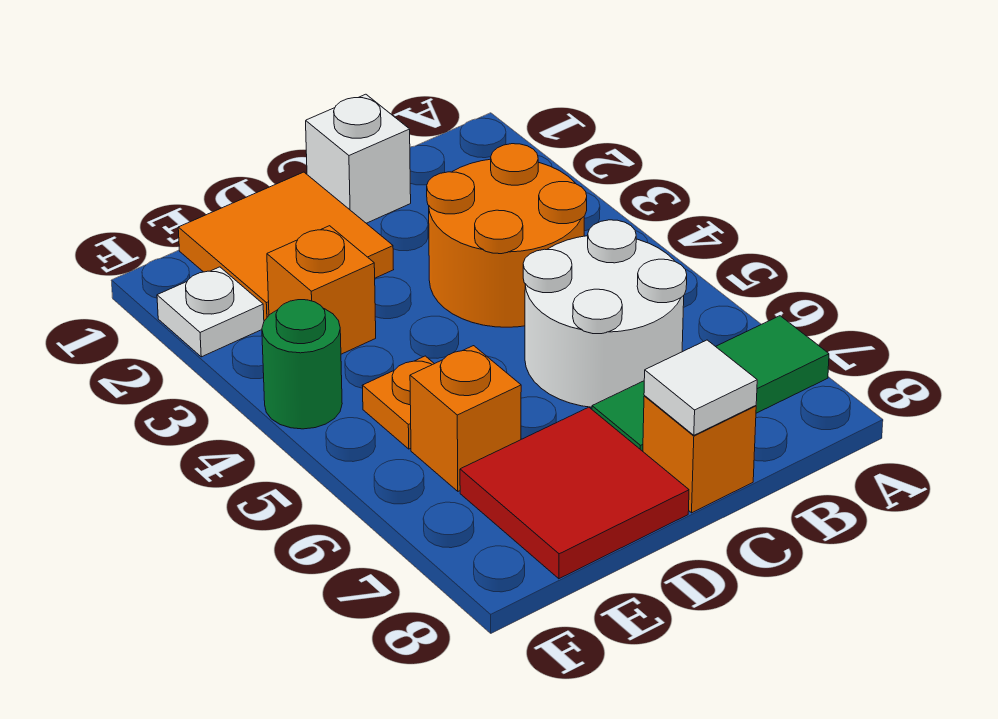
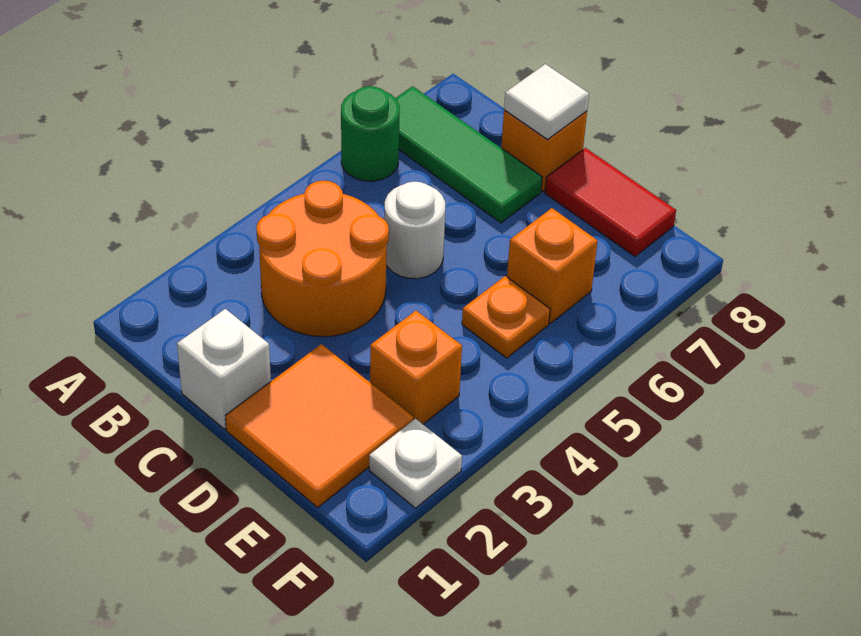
white round brick B5:C6 level 1 -> white round brick C5 level 1
red tile D7:E8 level 1 -> red tile D8:E8 level 1
green round brick F4 level 1 -> green round brick A6 level 1

